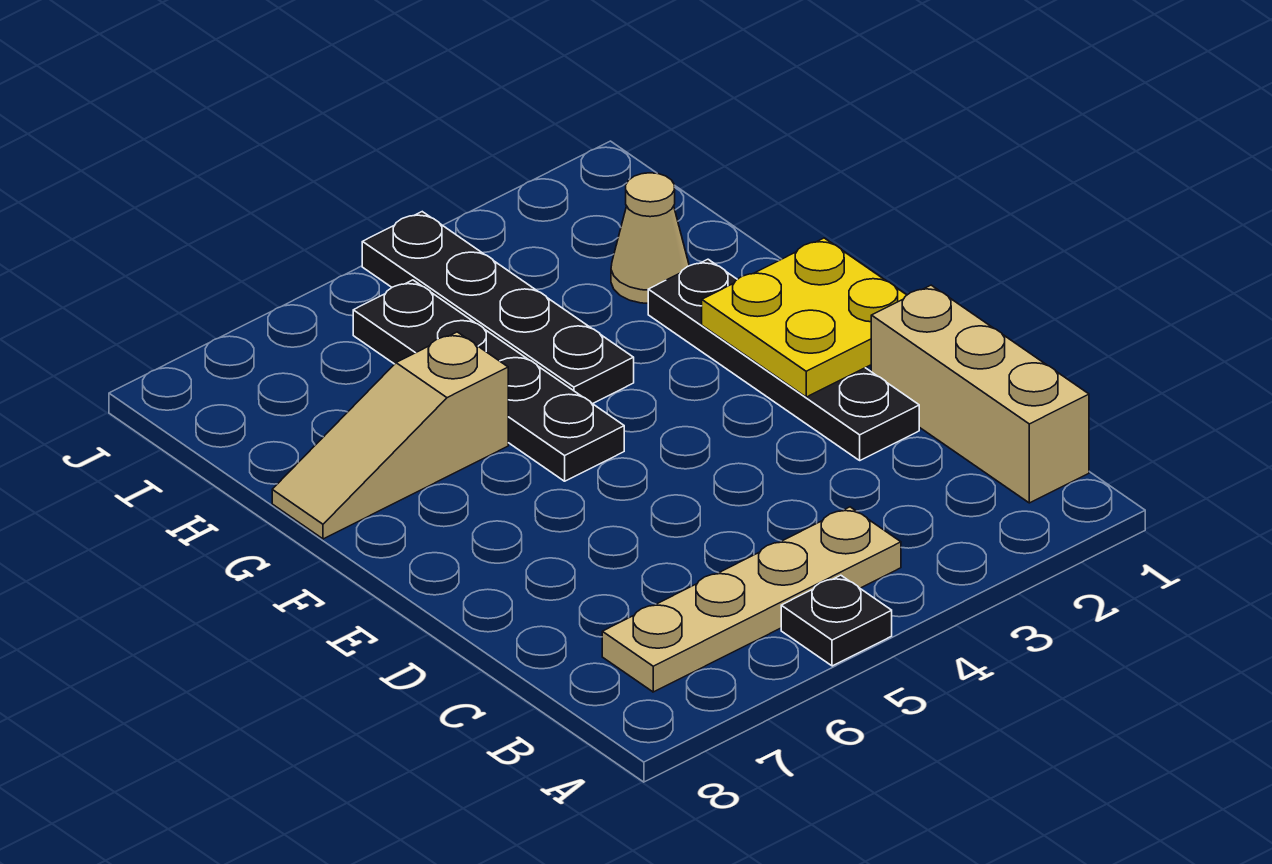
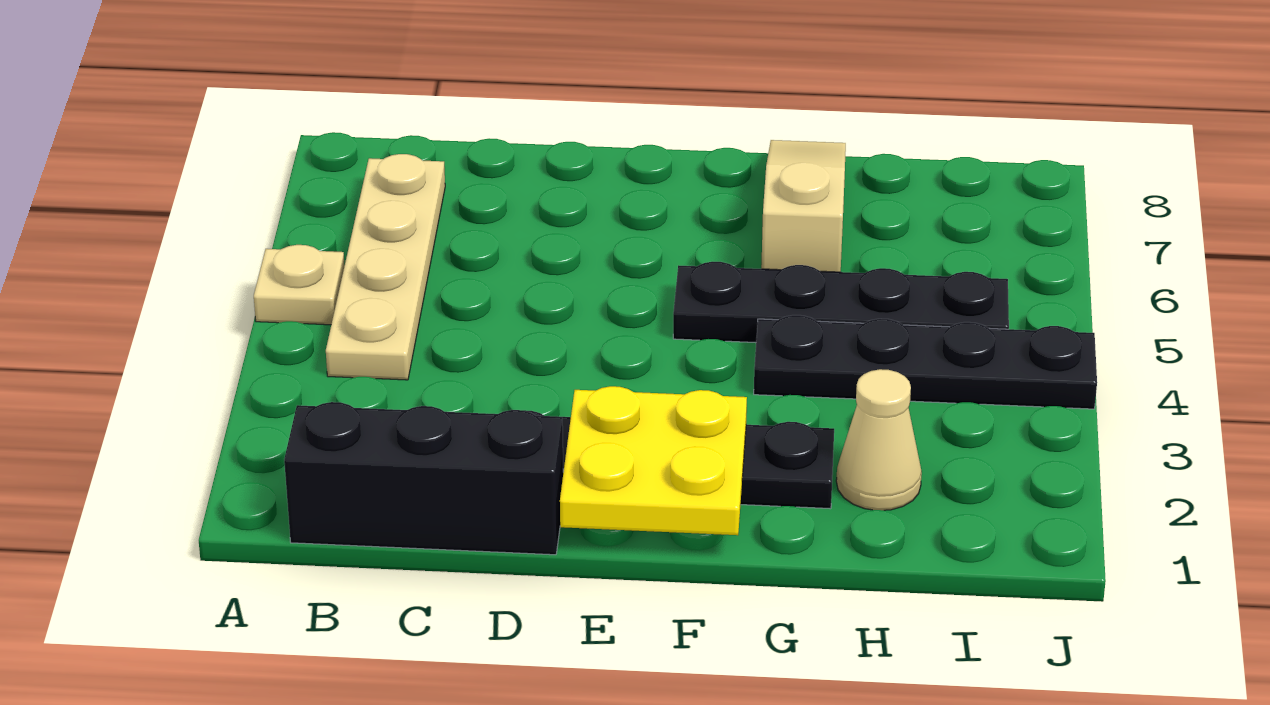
black plate A5 level 1 -> tan plate A5 level 1
tan brick B1:D1 level 1 -> black brick B1:D1 level 1

